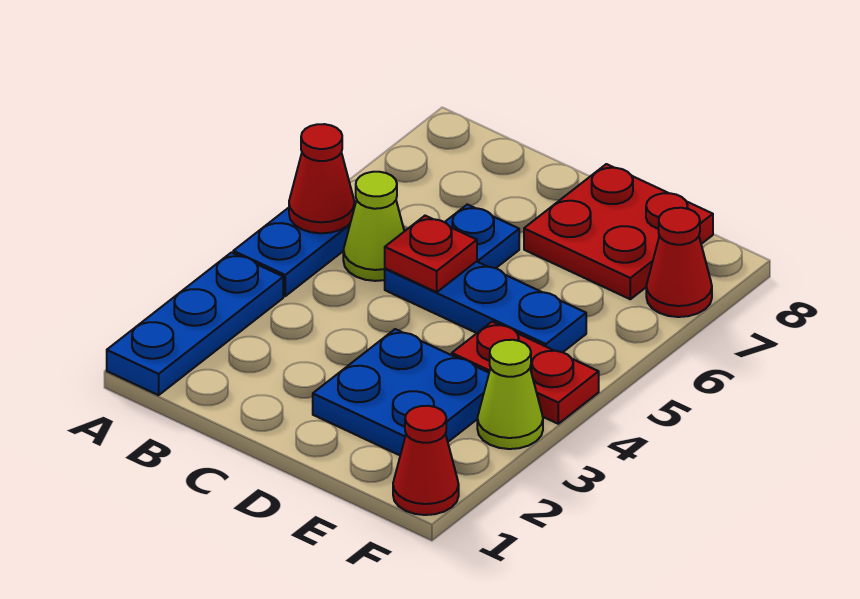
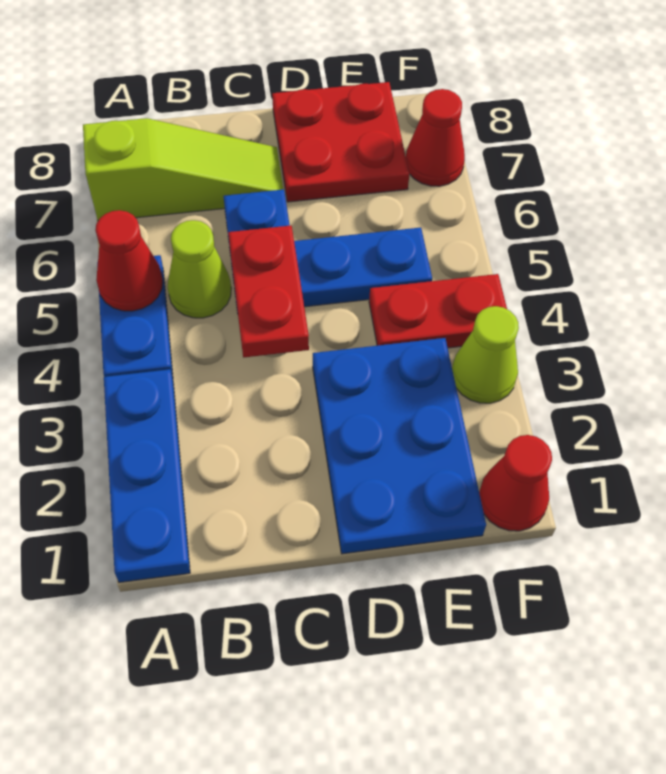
none -> lime slope A7:C7 level 1 top A
red plate C5 level 2 -> red plate C4:C5 level 2
blue plate D2:E3 level 1 -> blue plate D1:E3 level 1

